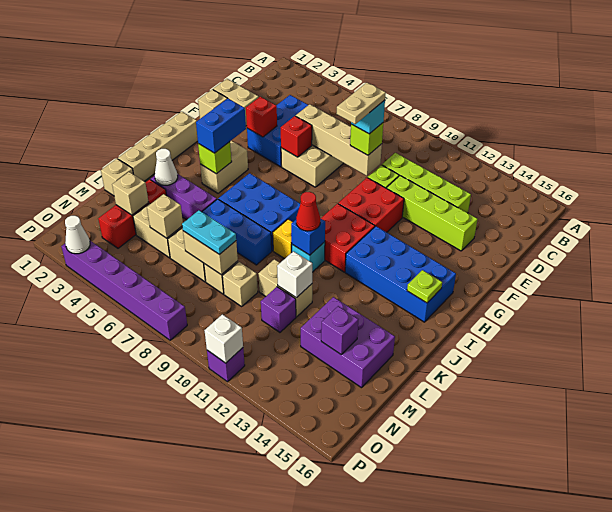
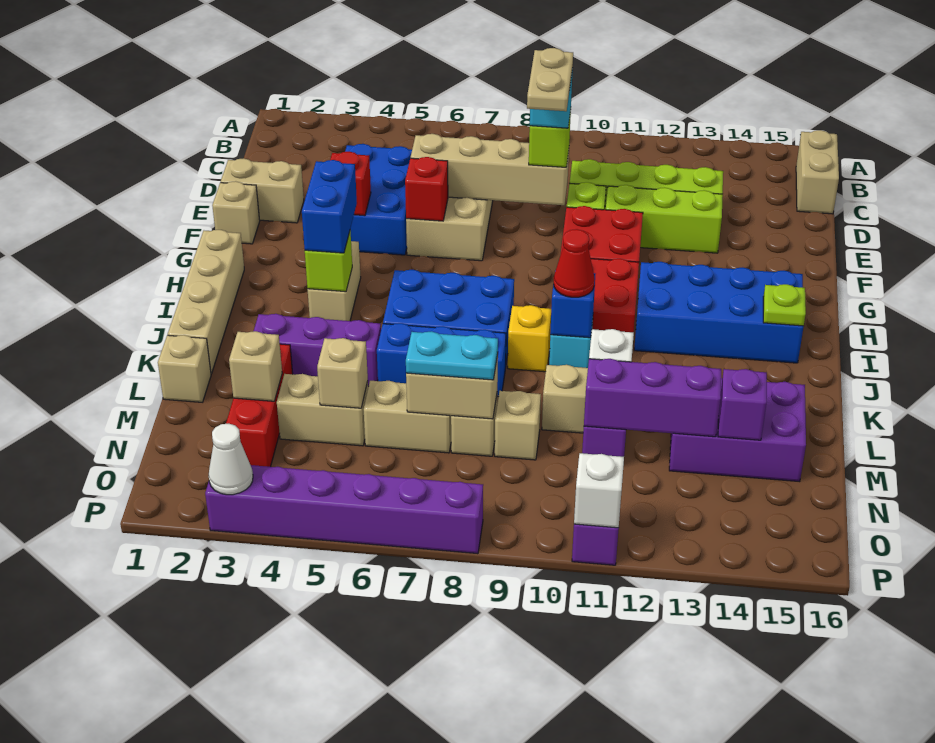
none -> tan brick B16:C16 level 1
lime brick E11:E14 level 1 -> lime brick E11:E13 level 1
white cone K3 level 2 -> none
none -> purple brick M11:M13 level 2

